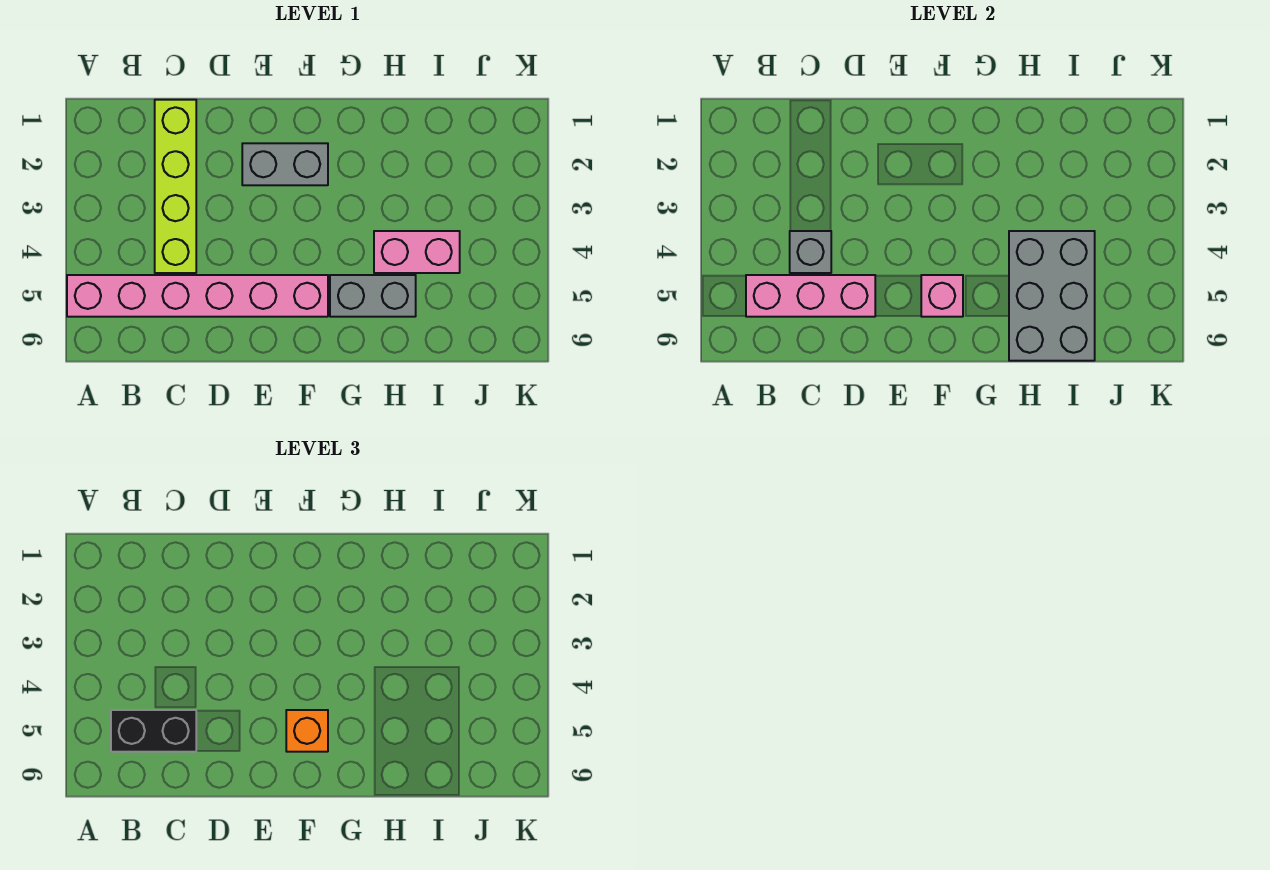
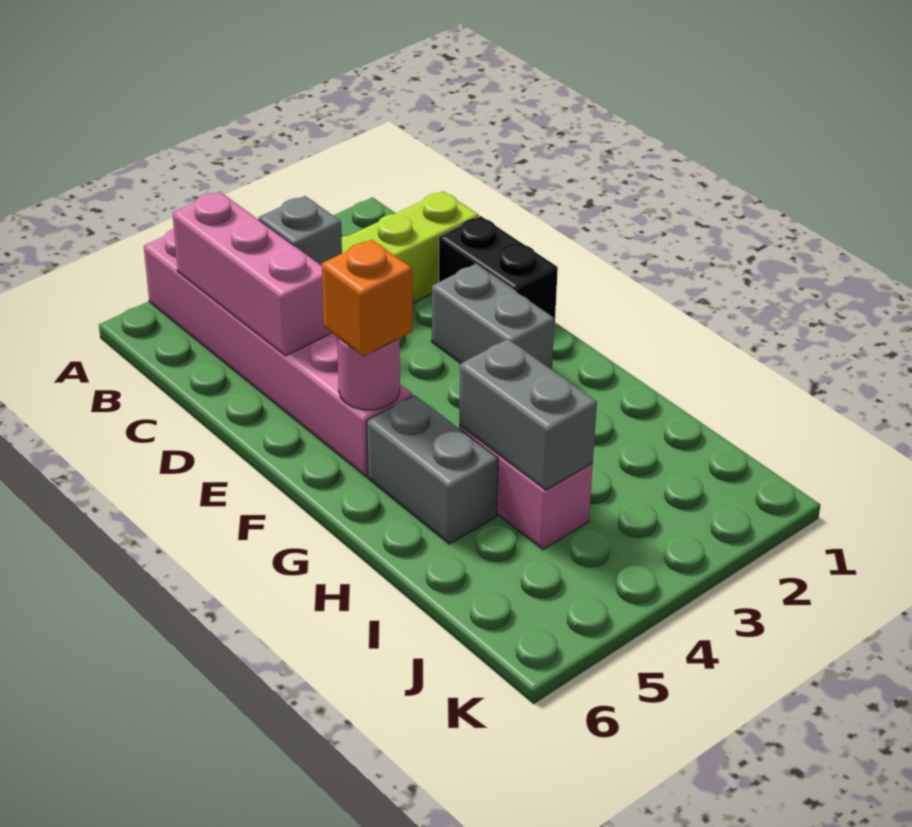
black brick B5:C5 level 3 -> black brick D1:E1 level 1
pink brick F5 level 2 -> pink round brick F5 level 2
grey brick H4:I6 level 2 -> grey brick H4:I4 level 2

